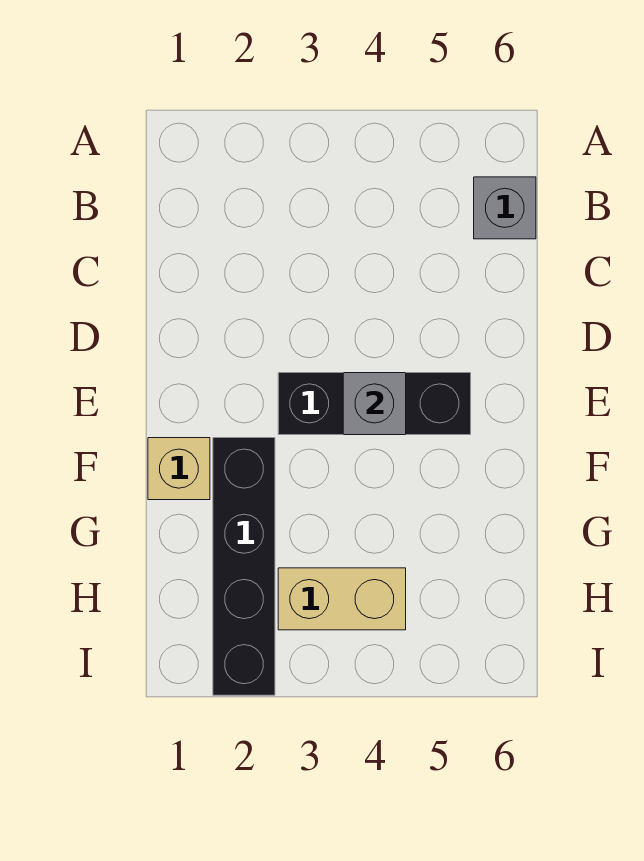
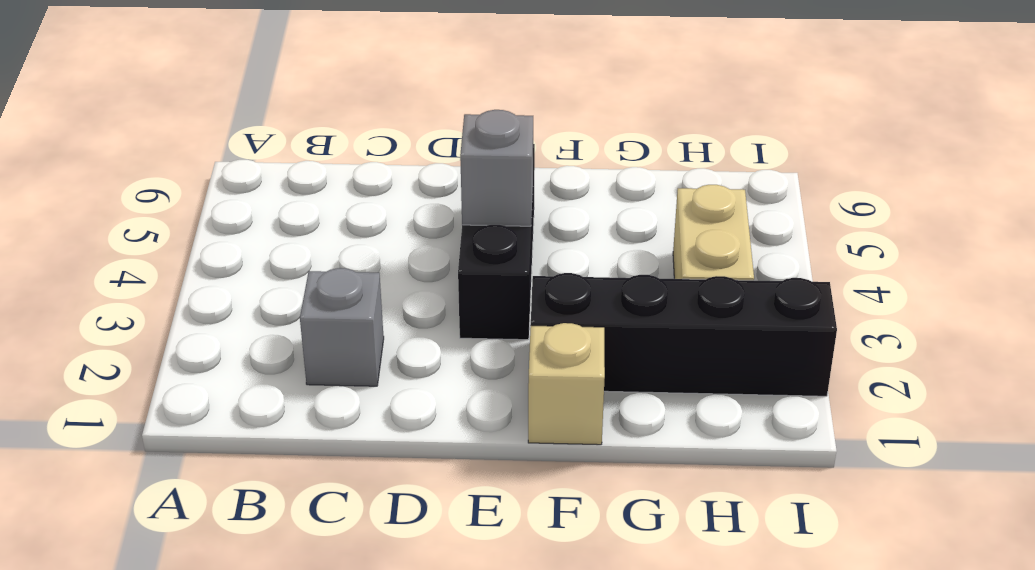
grey brick B6 level 1 -> grey brick C2 level 1

